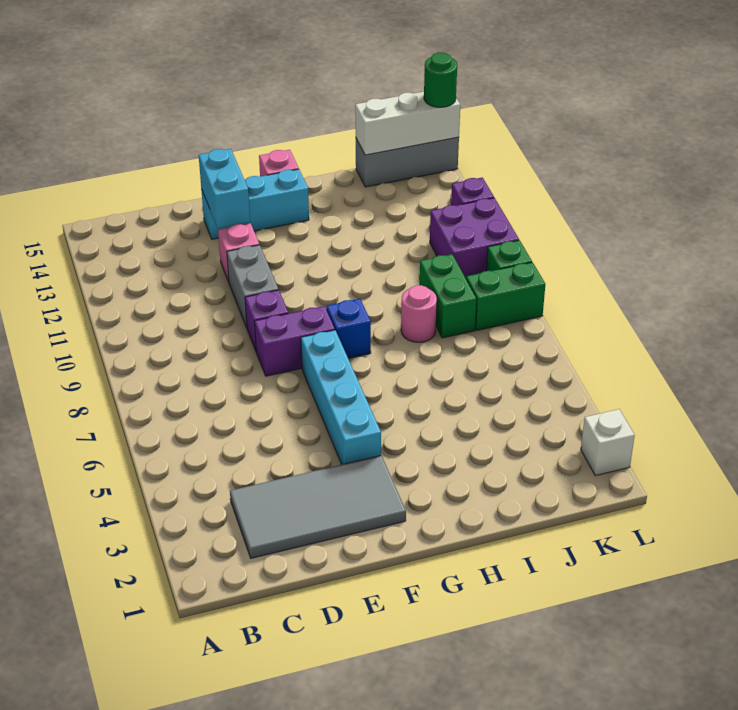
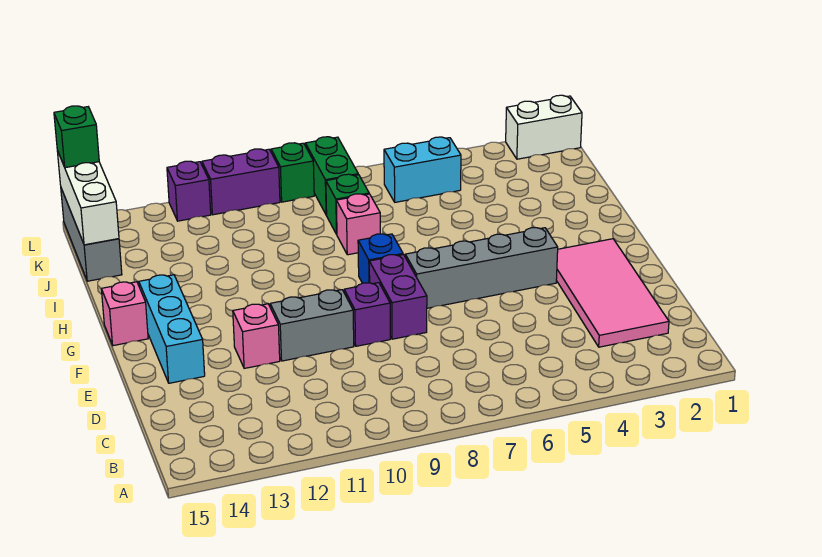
grey tile C2:F3 level 1 -> pink tile C2:F3 level 1
cyan brick E13:E14 level 2 -> cyan brick K5:K6 level 1
cyan brick F4:F7 level 1 -> grey brick F4:F7 level 1
pink round brick I8 level 1 -> pink brick I8 level 1
green brick J8:J9 level 1 -> green brick J8 level 1
purple brick K10:L11 level 1 -> purple brick L10:L11 level 1
white brick L2 level 1 -> white brick L1:L2 level 1
green round brick L15 level 3 -> green brick L15 level 3

